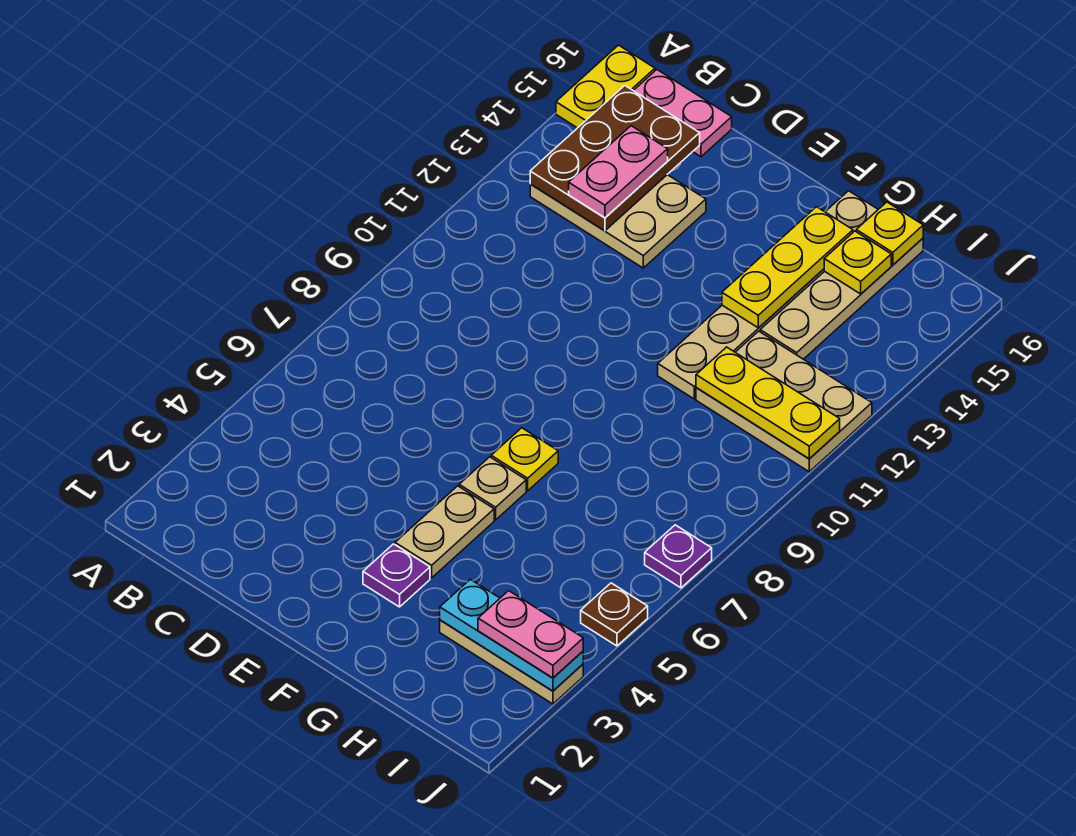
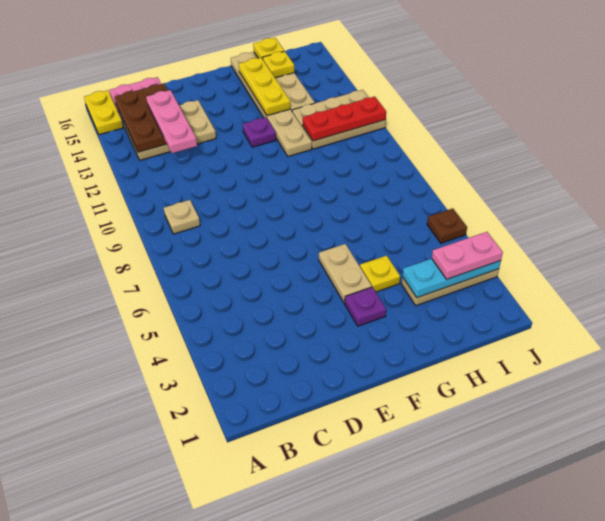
pink plate C13:C14 level 3 -> pink plate C12:C14 level 3
tan plate F6 level 1 -> tan plate B9 level 1
yellow plate F7 level 1 -> yellow plate G4 level 1
yellow plate H11:J11 level 2 -> red plate H11:J11 level 2
purple plate J7 level 1 -> purple plate F12 level 1

